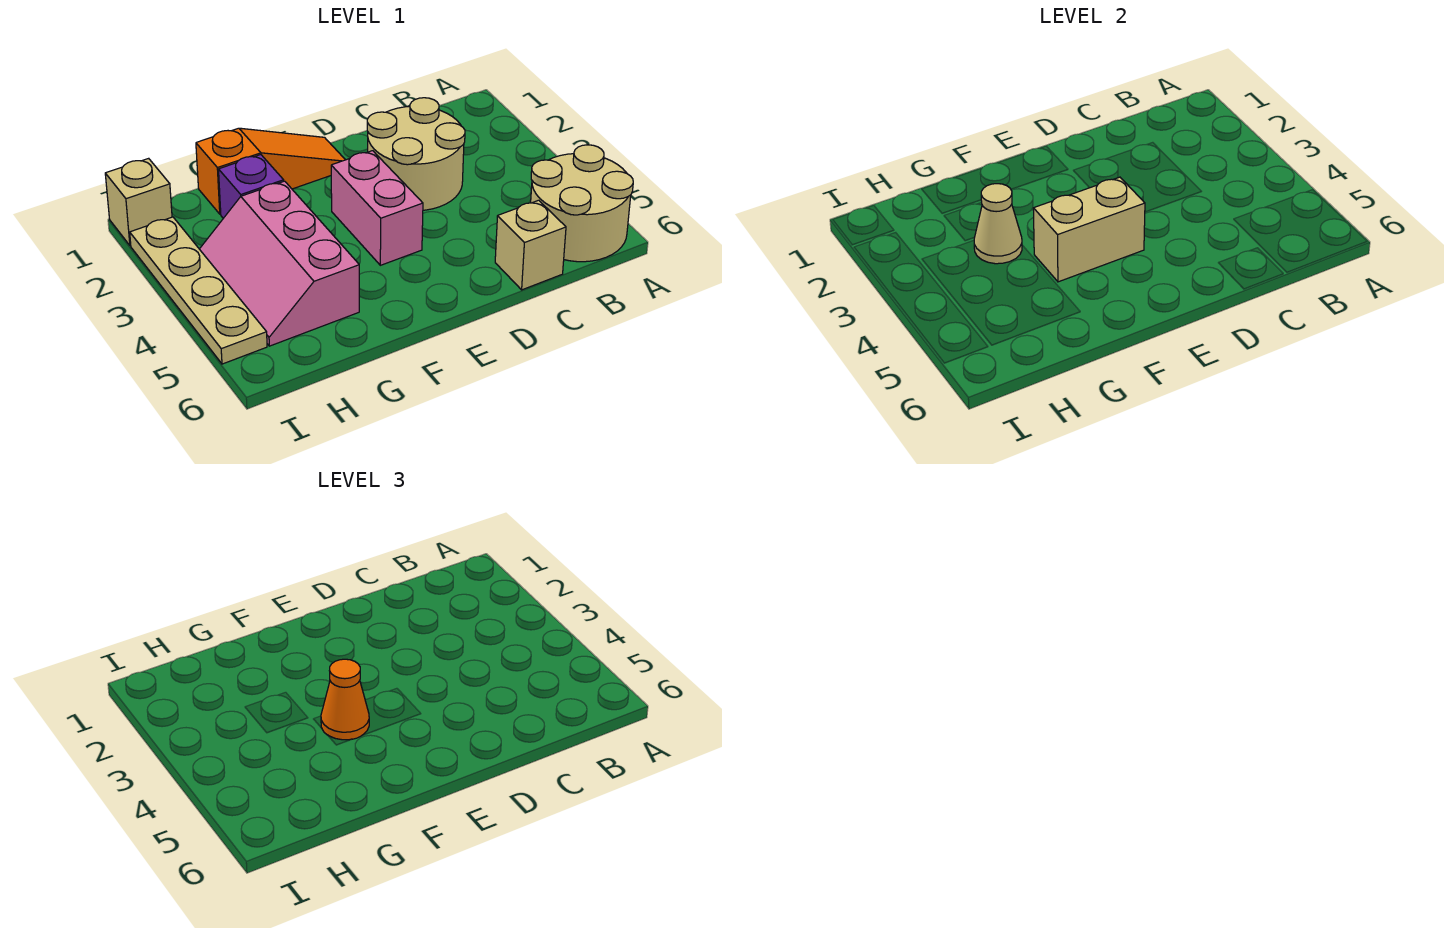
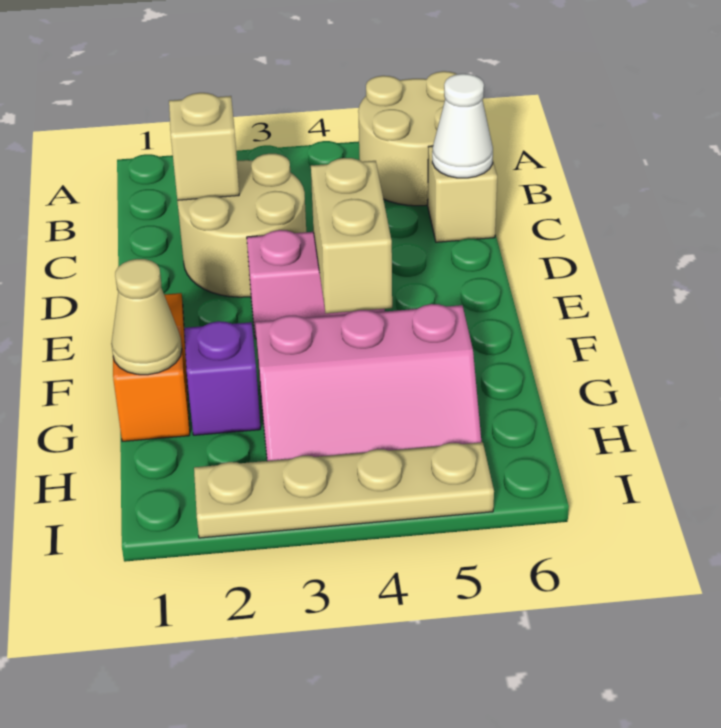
none -> white cone C6 level 2
orange cone F4 level 3 -> none
tan cone G3 level 2 -> tan cone G1 level 2
tan brick I1 level 1 -> tan brick C2 level 2

